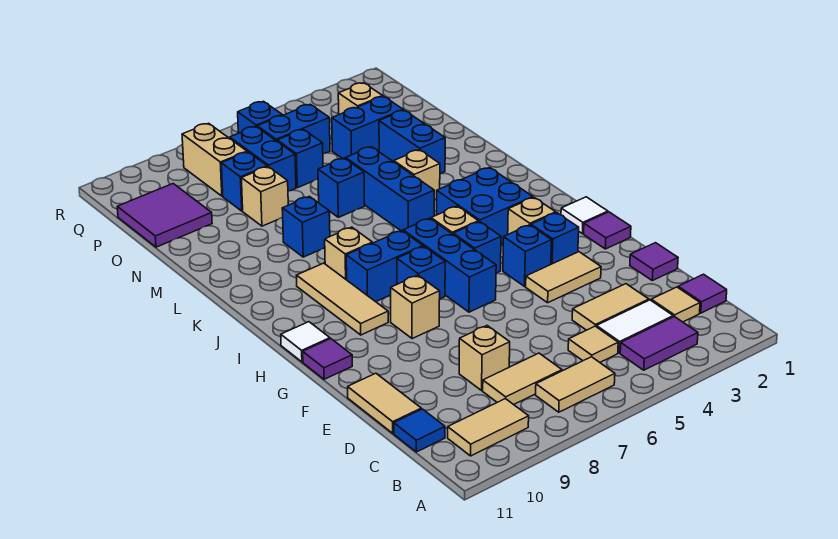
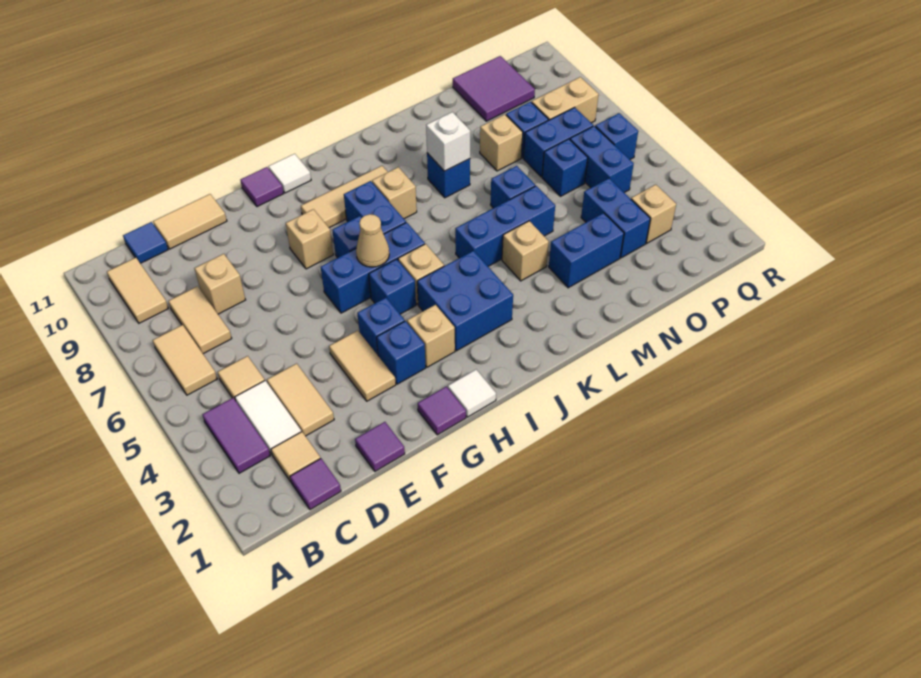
none -> tan cone H6 level 2
none -> white brick L8 level 2

